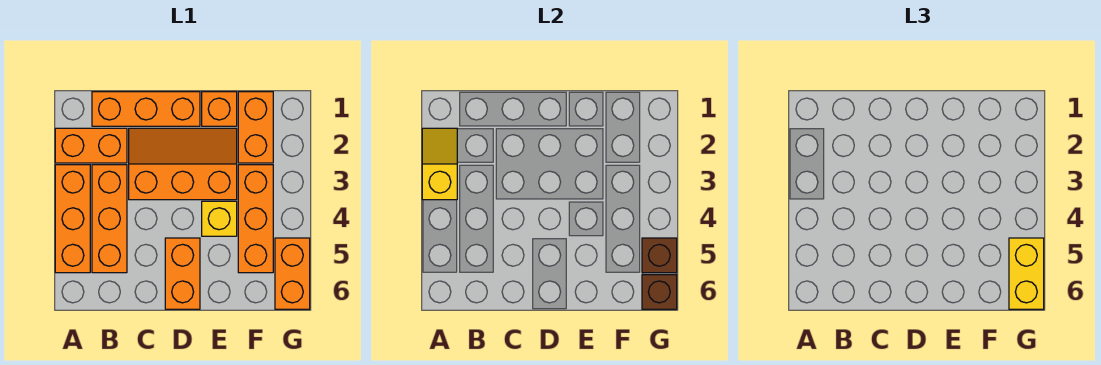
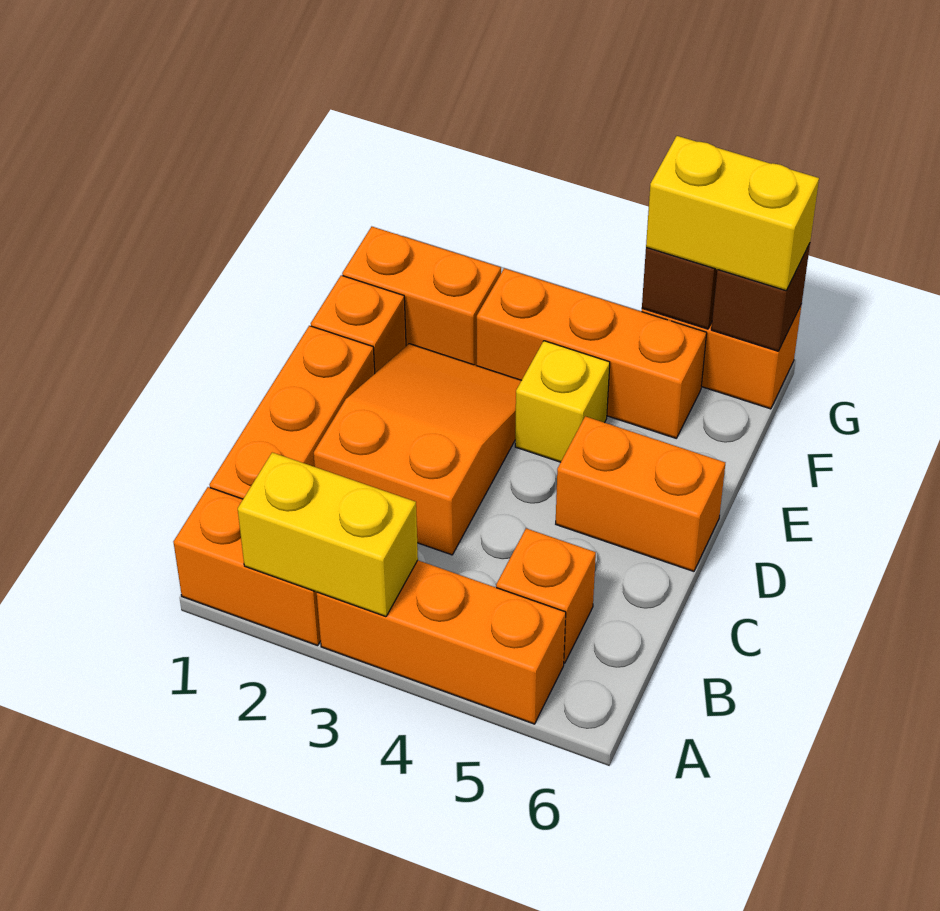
orange brick A2:B2 level 1 -> orange brick A1:A2 level 1
yellow slope A2:A3 level 2 top 3 -> yellow brick A2:A3 level 2
orange brick B3:B5 level 1 -> orange brick B5 level 1
orange slope C2:E3 level 1 top 3 -> orange slope C2:E3 level 1 top C

